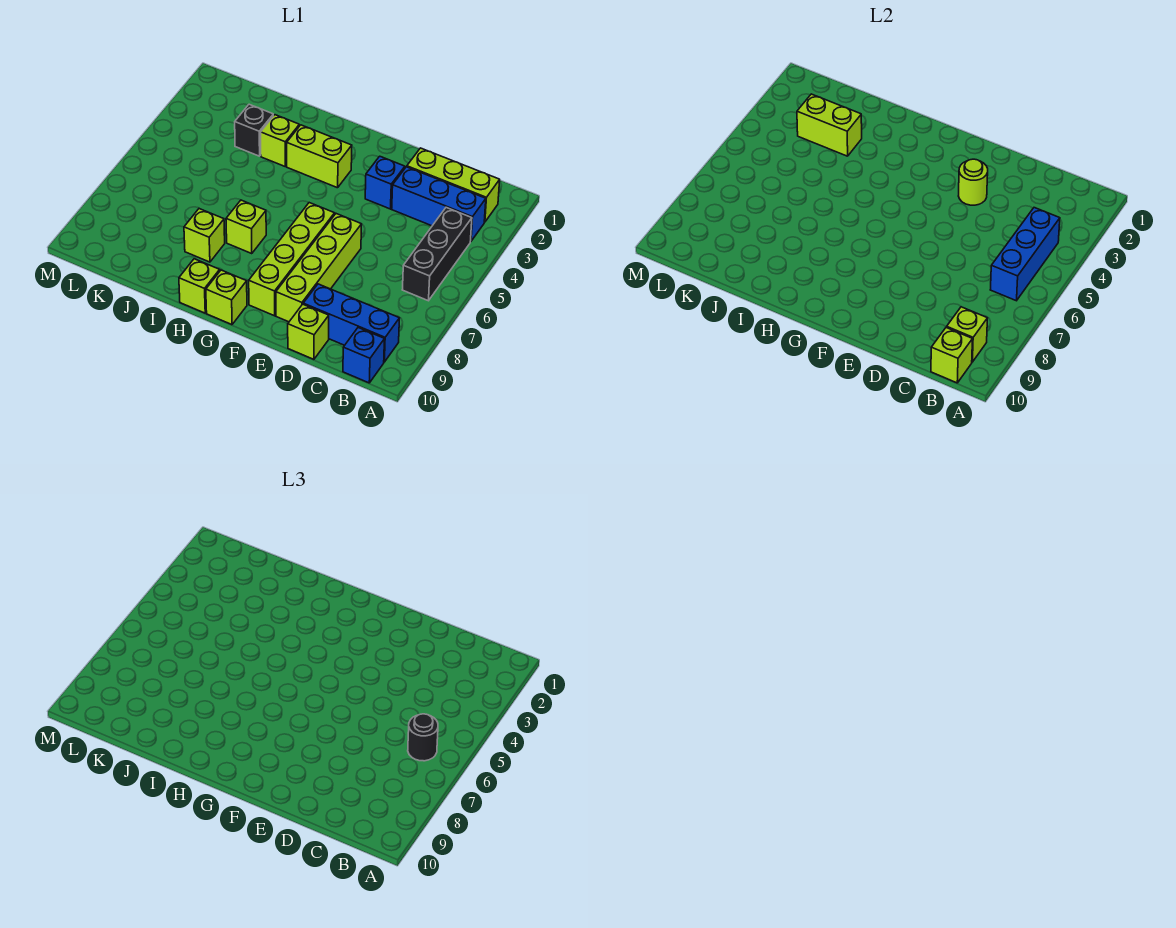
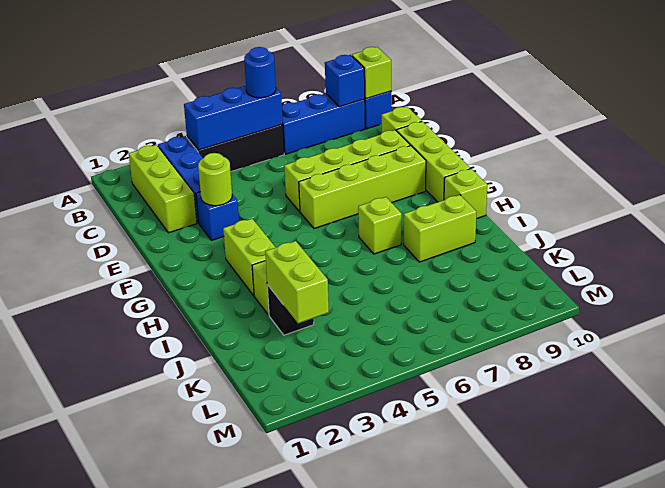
black round brick B6 level 3 -> blue round brick B6 level 3
blue brick B9:D9 level 1 -> blue brick B7:B9 level 1
lime brick B9 level 2 -> blue brick B9 level 2
lime brick G10 level 1 -> lime brick E10:G10 level 1
lime brick I8 level 1 -> lime brick I8:I9 level 1

